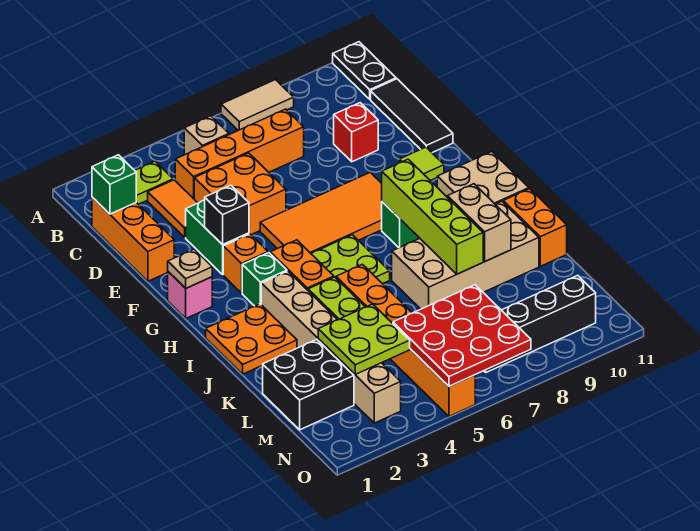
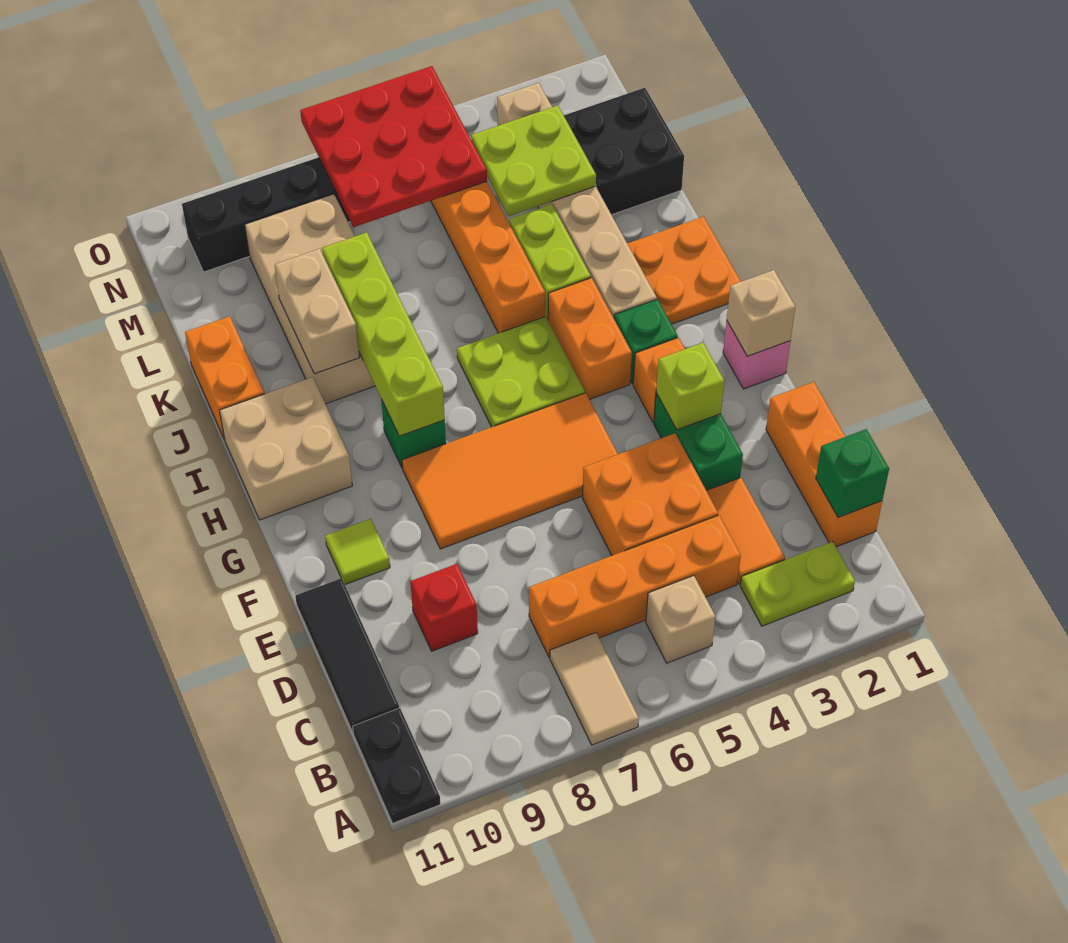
tan tile A7:A8 level 1 -> tan tile A7:B7 level 1
black brick F3 level 2 -> lime brick F3 level 2
tan plate G1 level 2 -> tan brick G1 level 2
tan brick J7:K10 level 1 -> tan brick J8:M9 level 1

